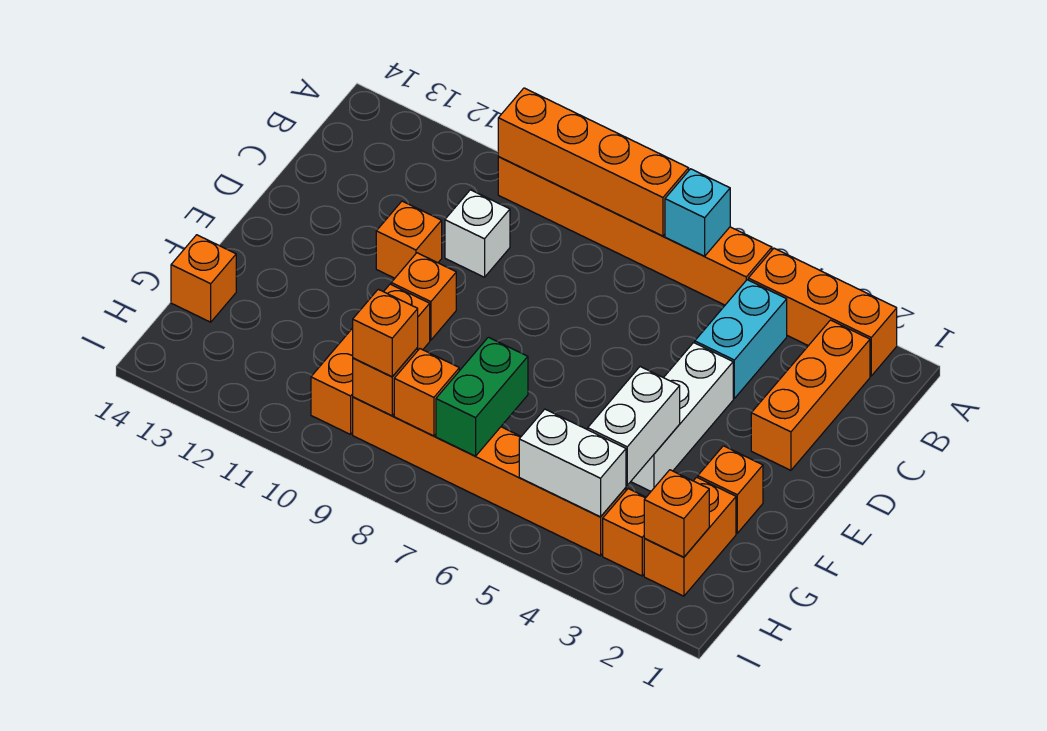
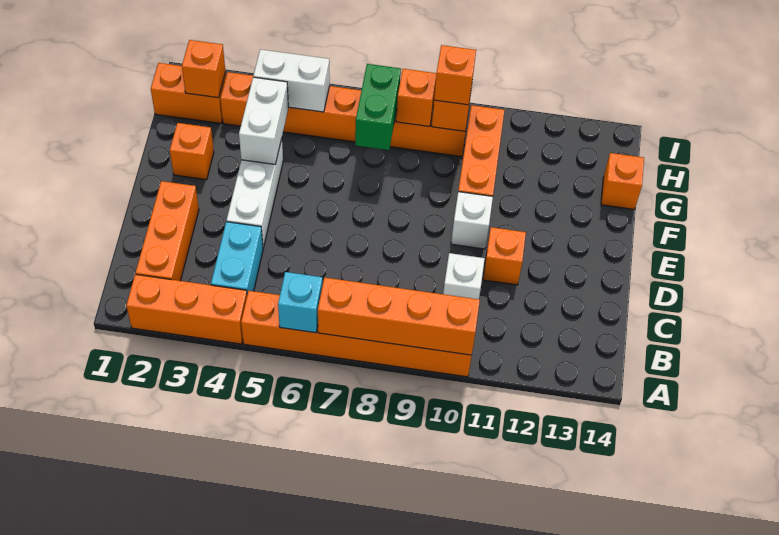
orange brick E10 level 1 -> white brick E10 level 1
orange brick G2:H2 level 1 -> orange brick H1:H2 level 1

